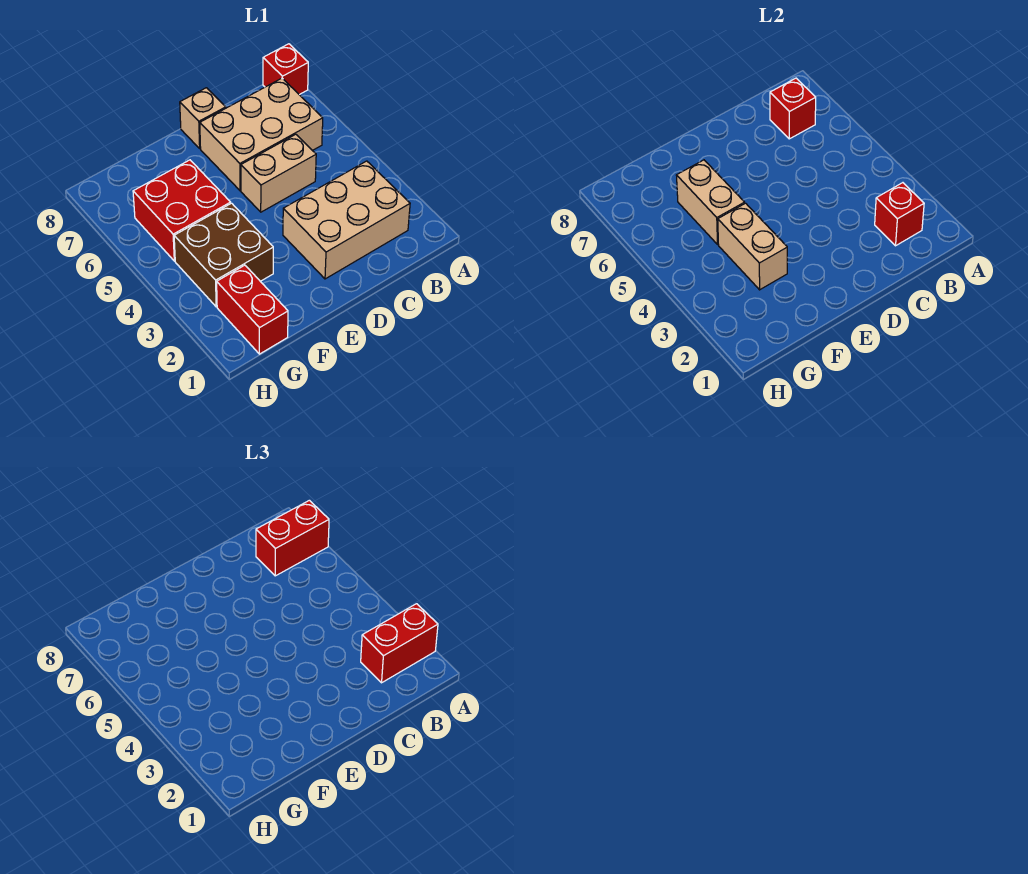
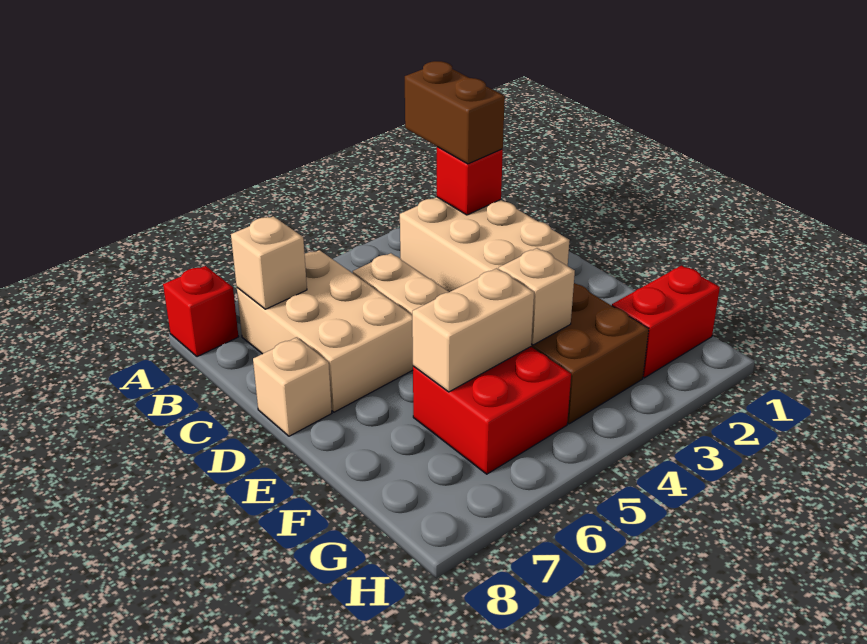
red brick A2:B2 level 3 -> brown brick A2:B2 level 3
red brick A7:B7 level 3 -> none
red brick B7 level 2 -> tan brick B7 level 2
tan brick F3:F4 level 2 -> tan brick F4 level 2

